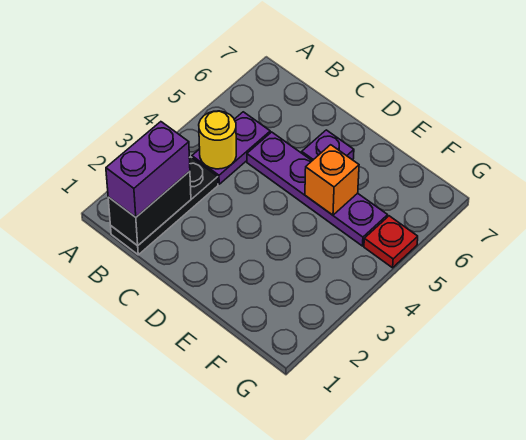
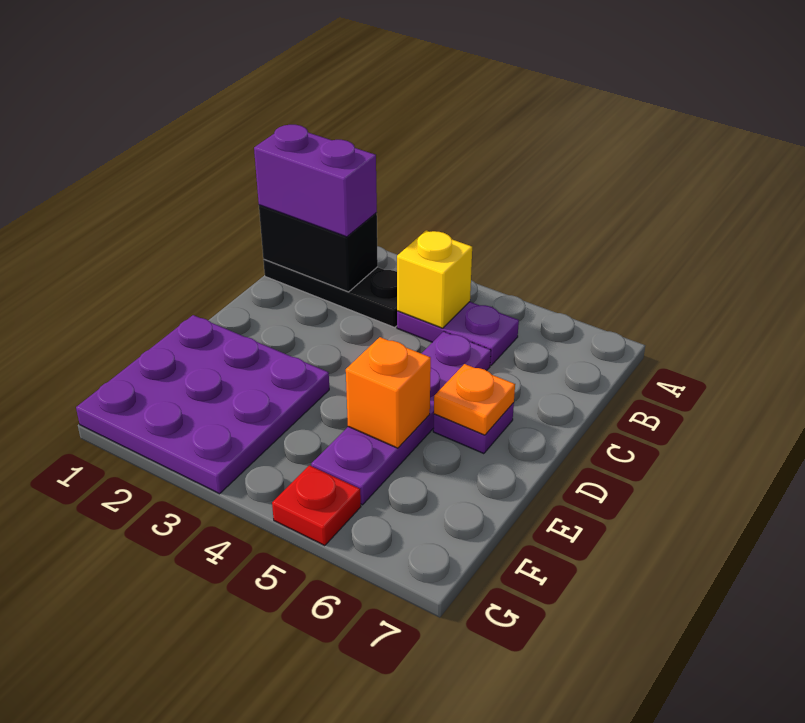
yellow round brick B4 level 2 -> yellow brick B4 level 2
none -> orange plate D6 level 2
none -> purple plate E1:G3 level 1

